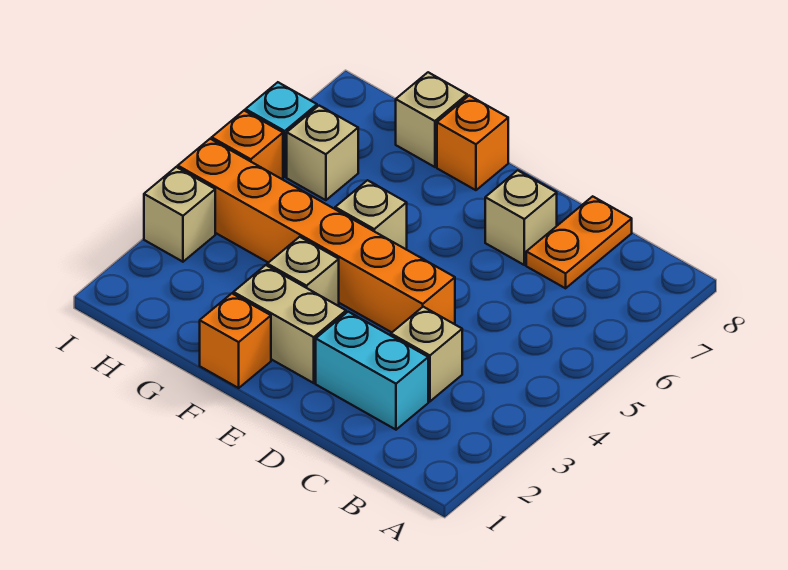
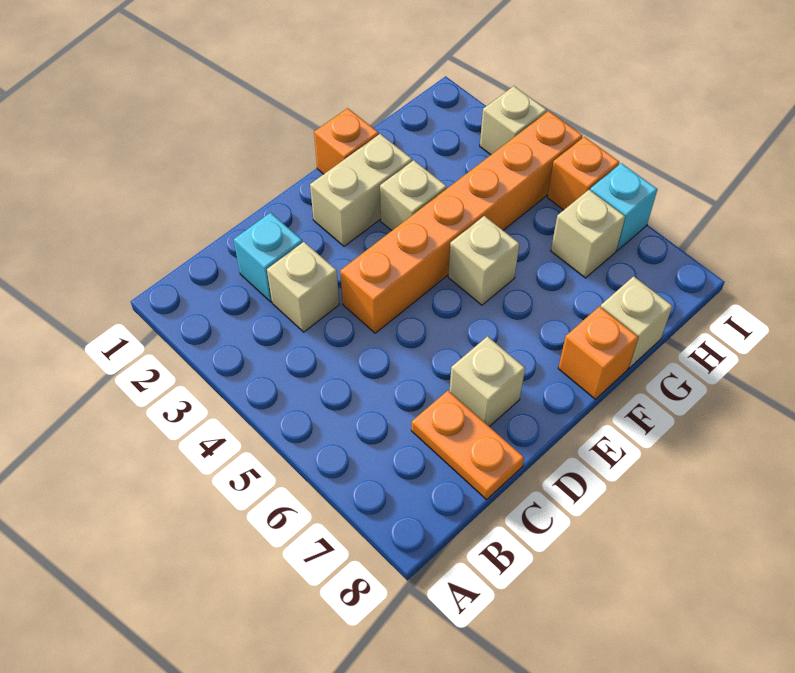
cyan brick C2:D2 level 1 -> cyan brick C2 level 1

